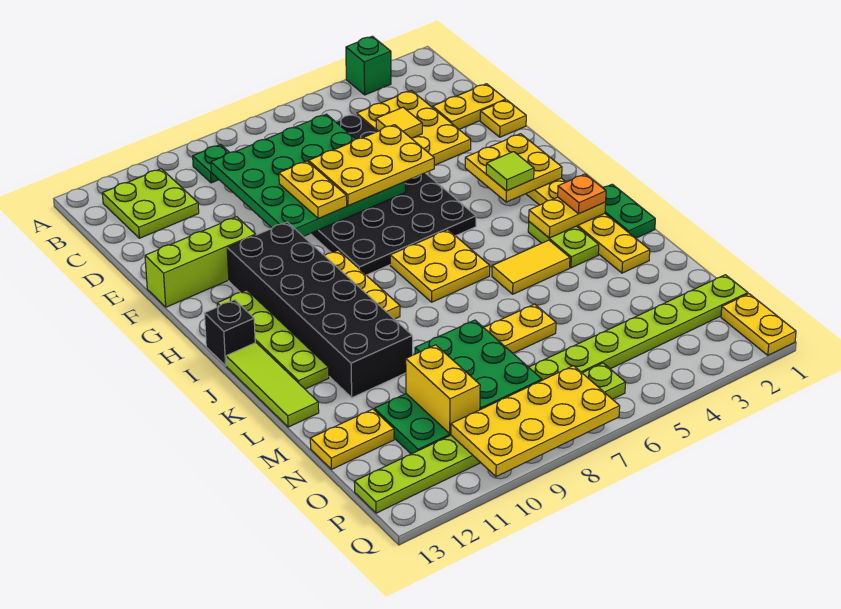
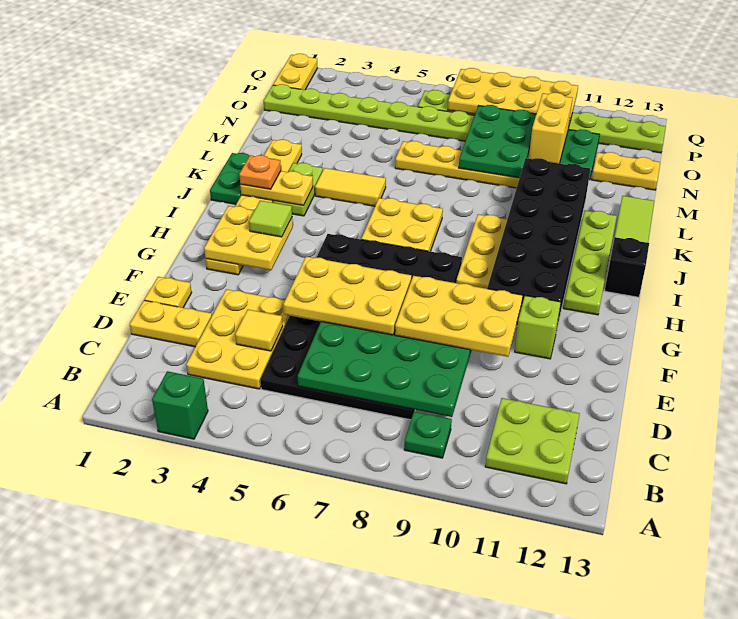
yellow plate E8:F8 level 3 -> yellow plate E8:F10 level 3
lime brick F11:F13 level 1 -> lime brick F11 level 1

